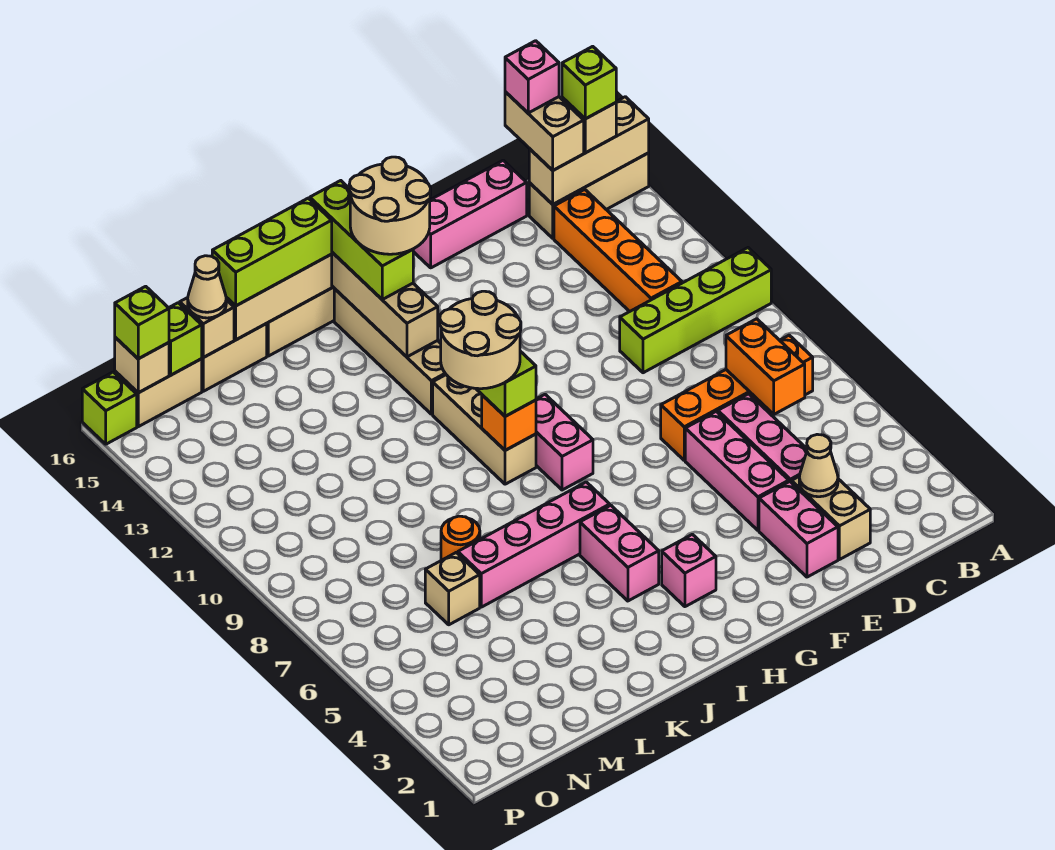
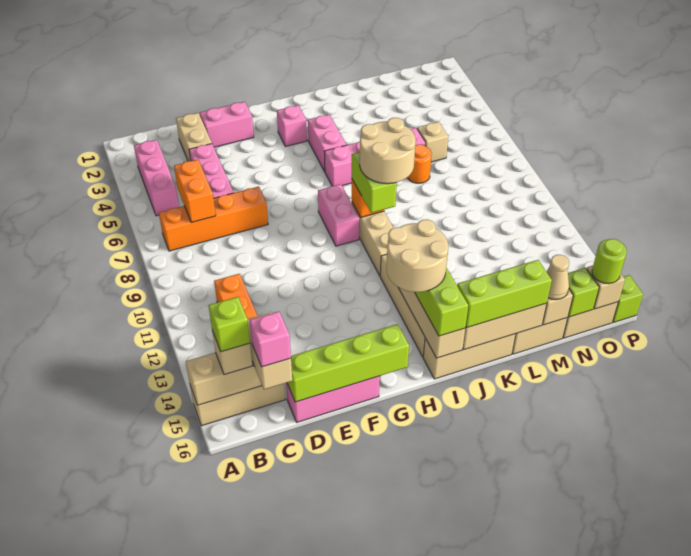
lime brick A10:D10 level 1 -> lime brick D16:G16 level 2
tan cone D3 level 2 -> none
pink brick E2:E3 level 1 -> pink brick E2:F2 level 1
pink brick E4:E6 level 1 -> pink brick B3:B5 level 1
lime brick O16 level 3 -> lime round brick O16 level 3

